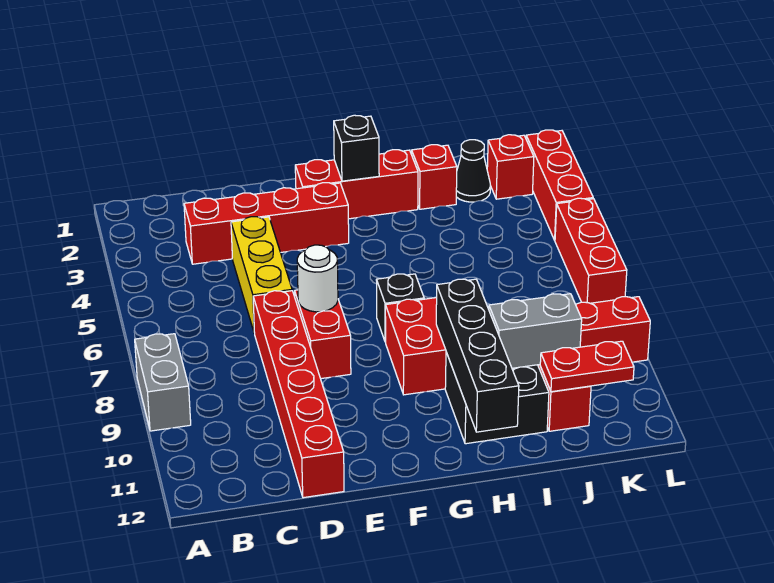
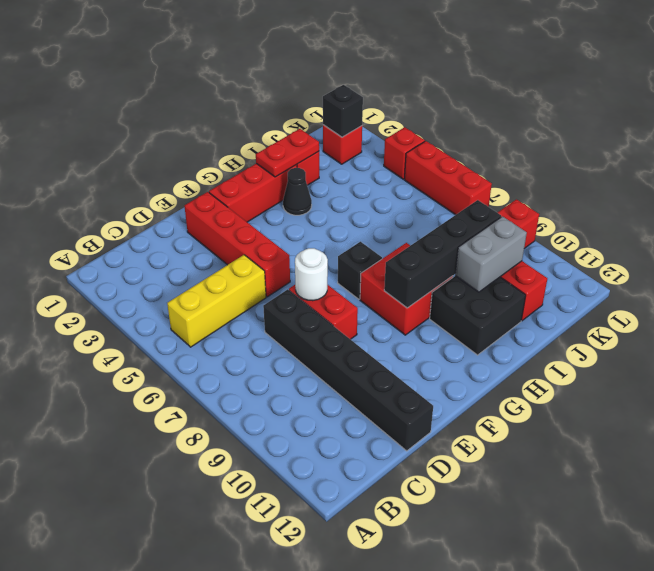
grey brick A8:A9 level 1 -> none
red brick C3:F3 level 1 -> red brick E2:E5 level 1
yellow brick D4:D6 level 1 -> yellow brick B5:D5 level 1
red brick D7:D12 level 1 -> black brick D7:D12 level 1
black brick G2 level 2 -> black brick K2 level 2
black brick H9:H12 level 2 -> black brick G9:J9 level 2
black cone J2 level 1 -> black cone H3 level 1
red plate J11:K11 level 2 -> red plate H2:I2 level 2
red brick L2:L4 level 1 -> red brick L4 level 1

